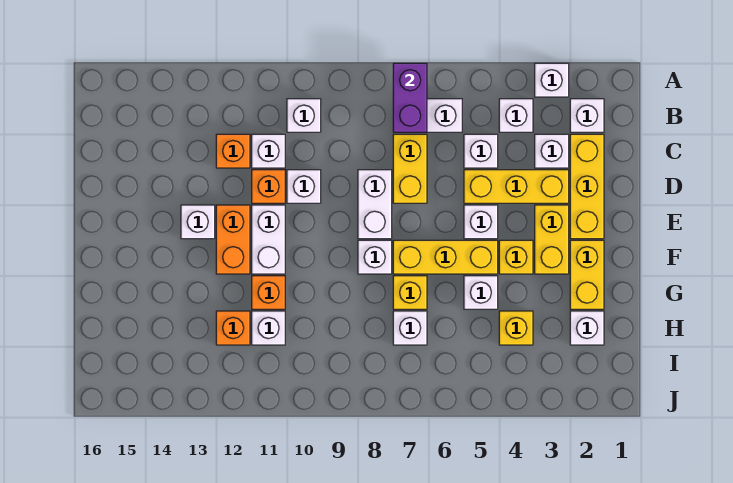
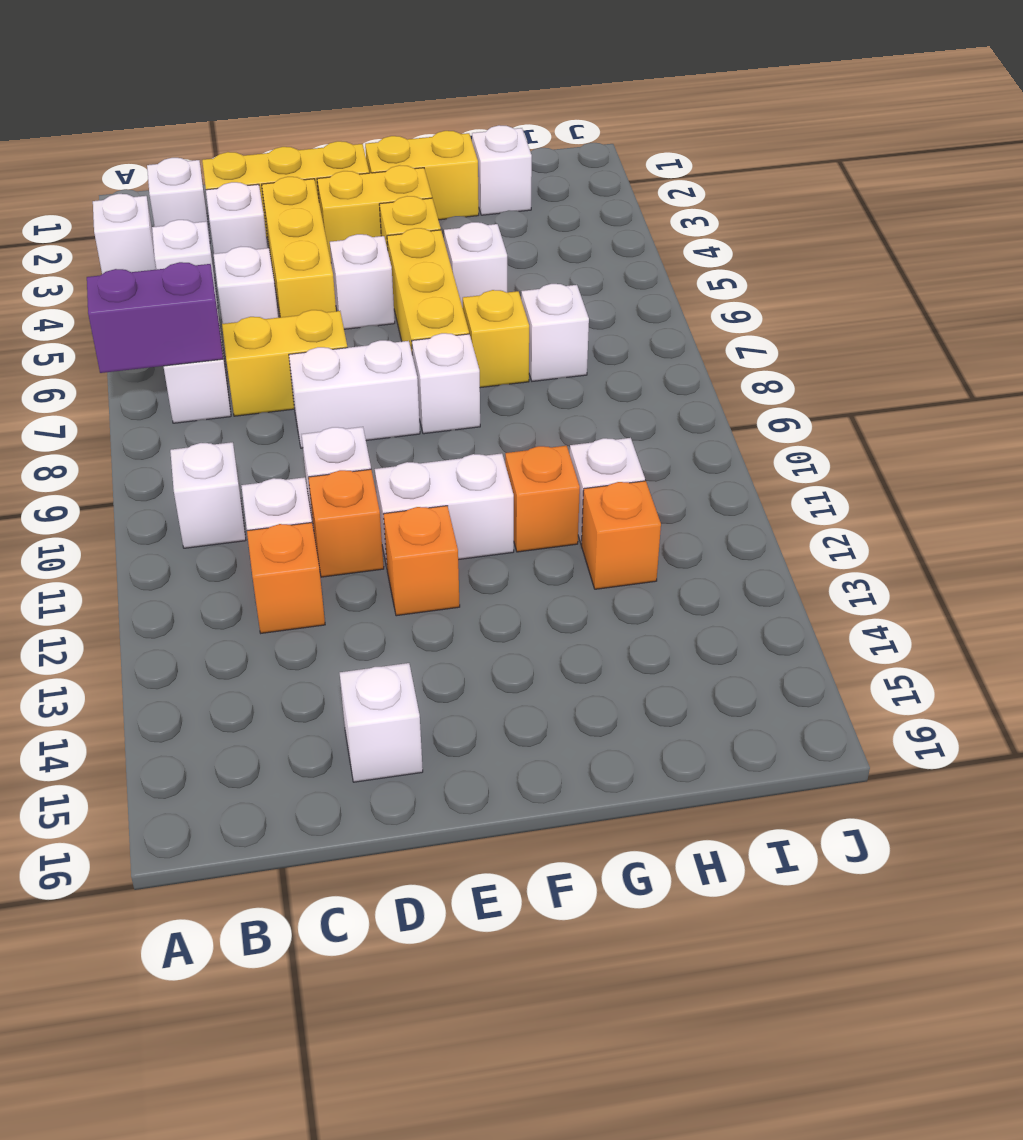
orange brick E12:F12 level 1 -> orange brick E12 level 1
white brick E13 level 1 -> white brick D15 level 1
yellow brick H4 level 1 -> none

